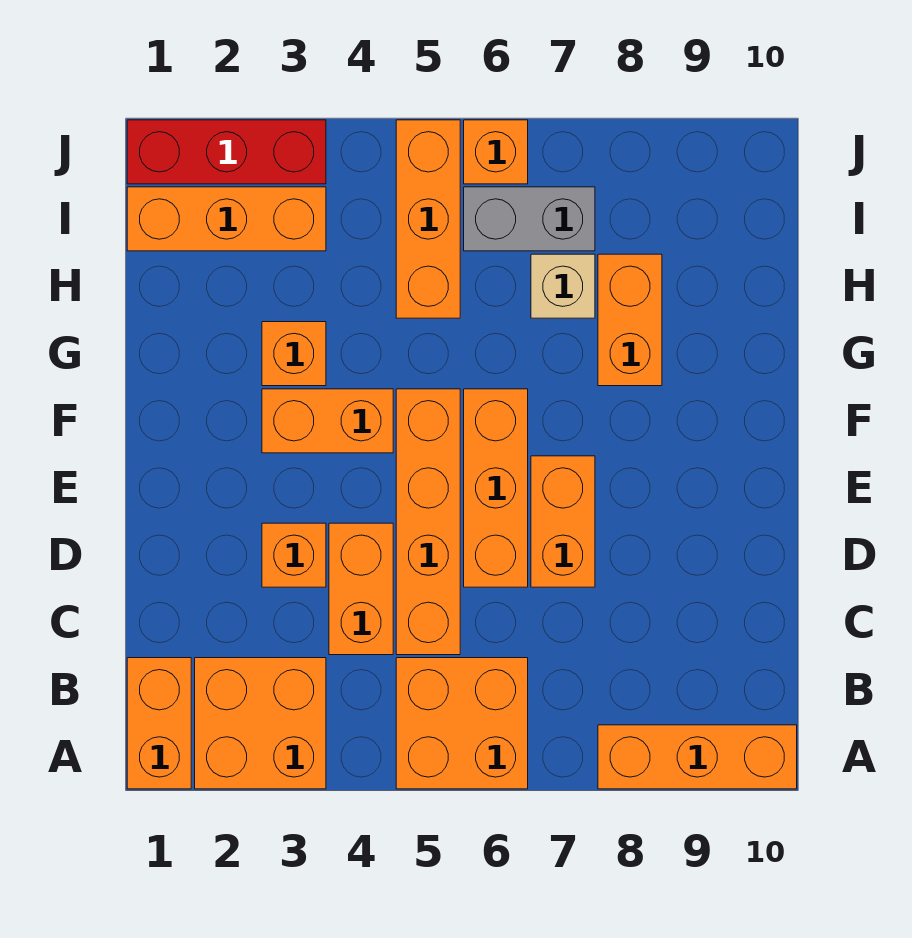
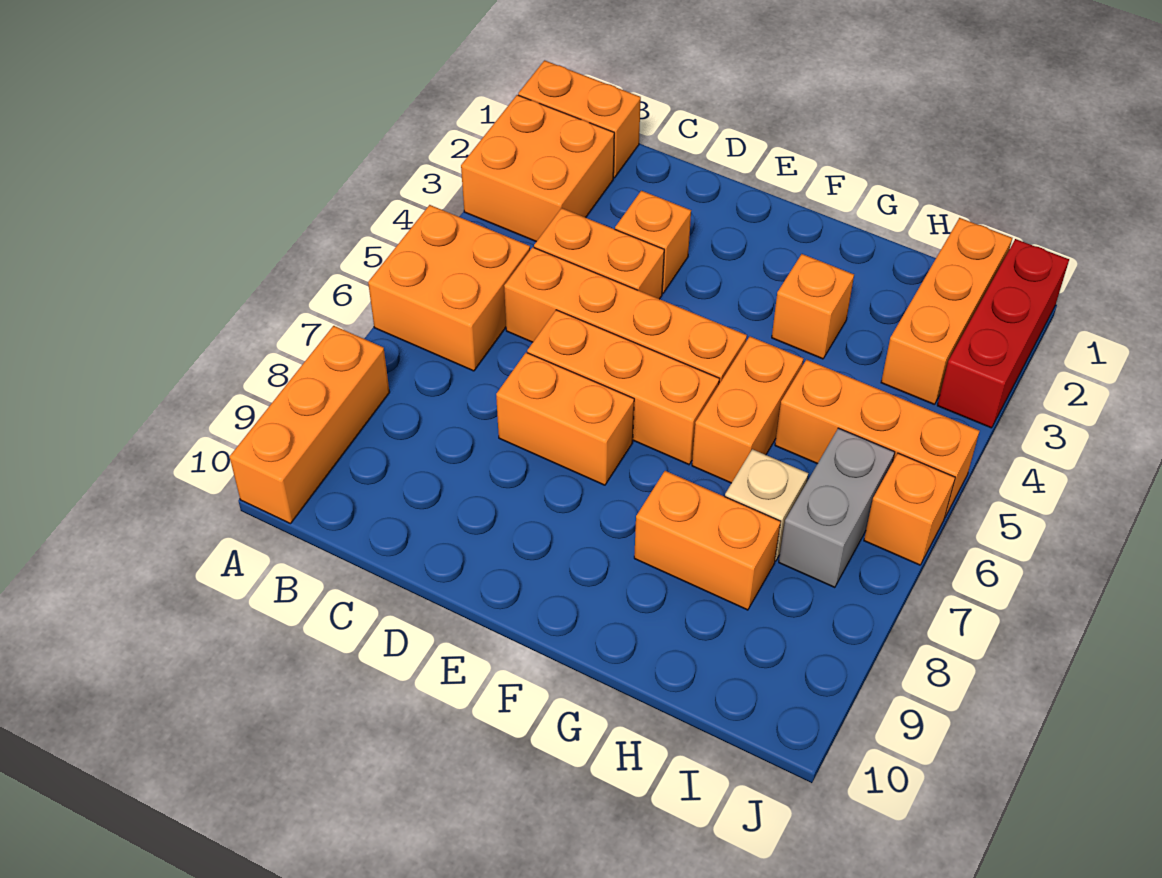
orange brick F3:F4 level 1 -> orange brick G5:G6 level 1

